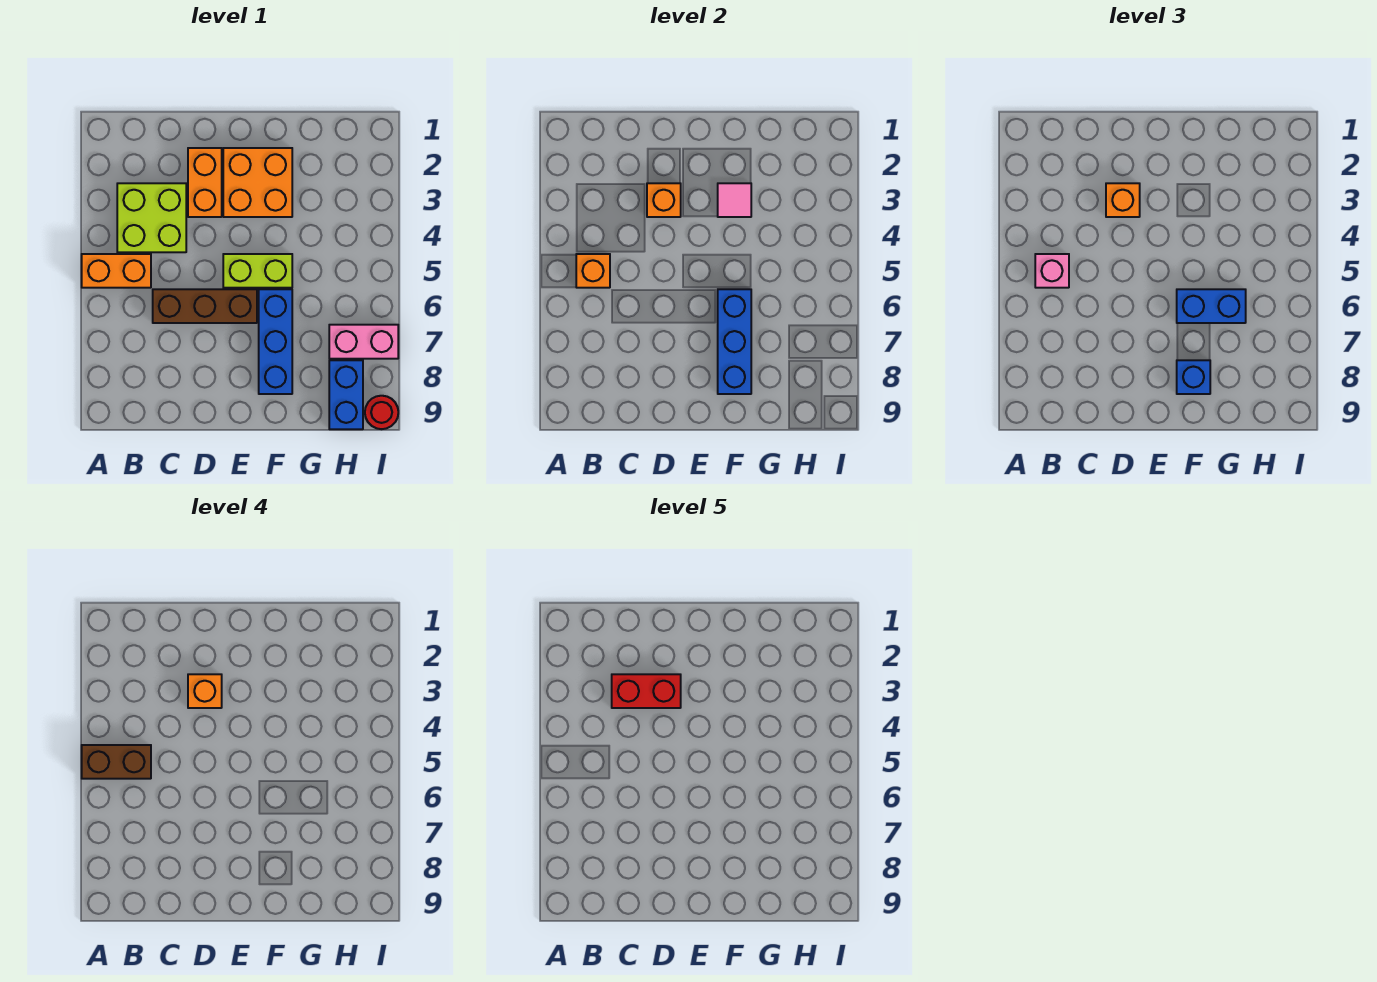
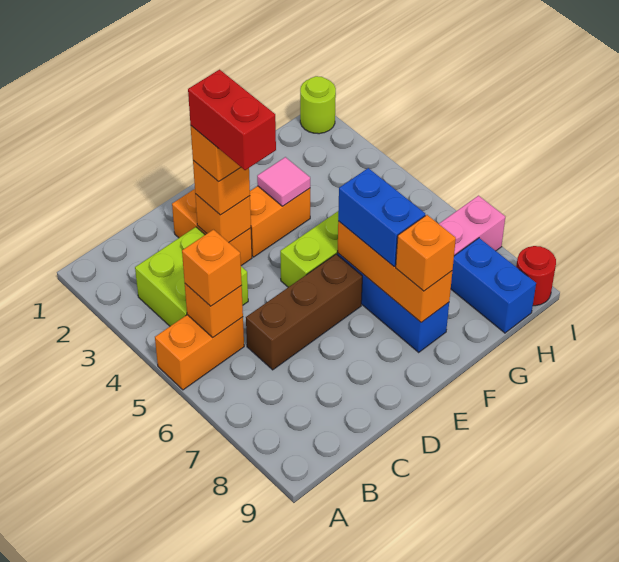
brown brick A5:B5 level 4 -> none
pink brick B5 level 3 -> orange brick B5 level 3
red brick C3:D3 level 5 -> red brick D3:D4 level 5
orange brick E2:F3 level 1 -> orange brick E3:F3 level 1
blue brick F6:F8 level 2 -> orange brick F6:F8 level 2
blue brick F6:G6 level 3 -> blue brick F6:F7 level 3
blue brick F8 level 3 -> orange brick F8 level 3
none -> lime round brick I1 level 1

